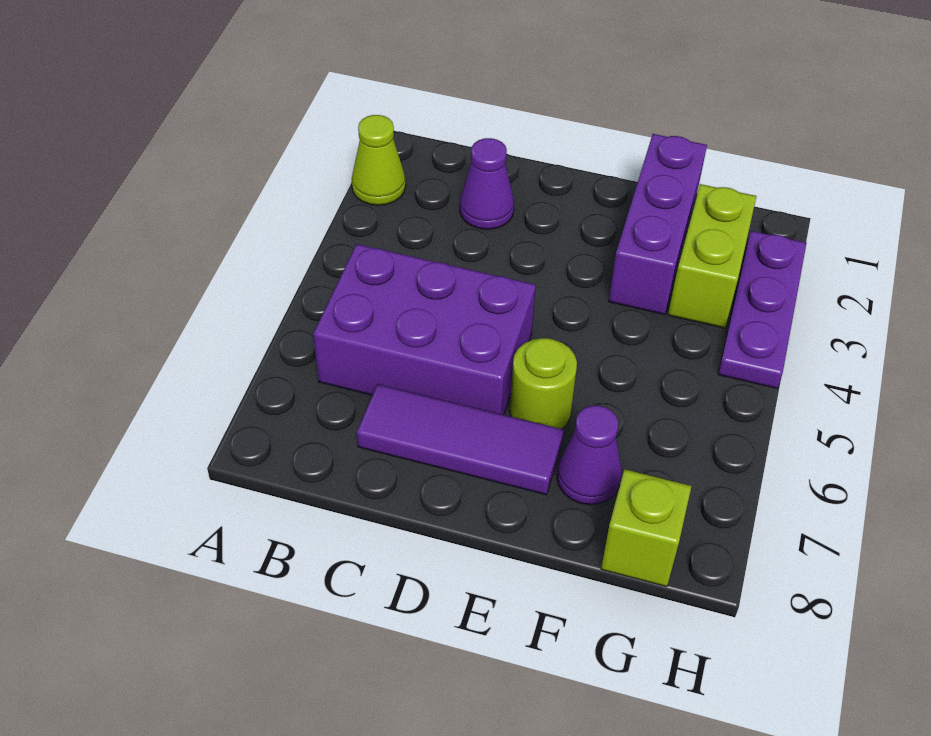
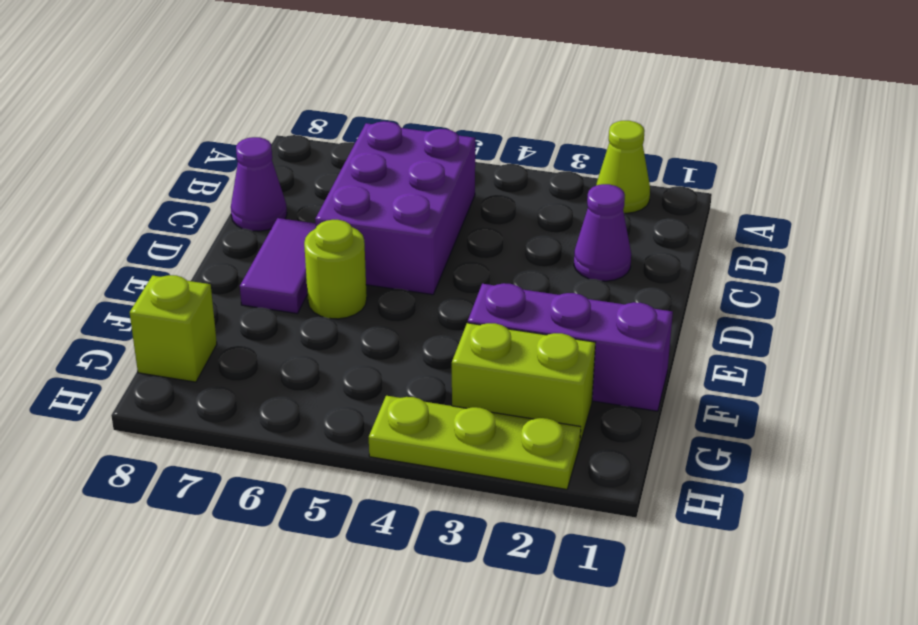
purple tile C7:E7 level 1 -> purple tile D7:E7 level 1
purple cone F7 level 1 -> purple cone C8 level 1
purple plate H2:H4 level 1 -> lime plate H2:H4 level 1

